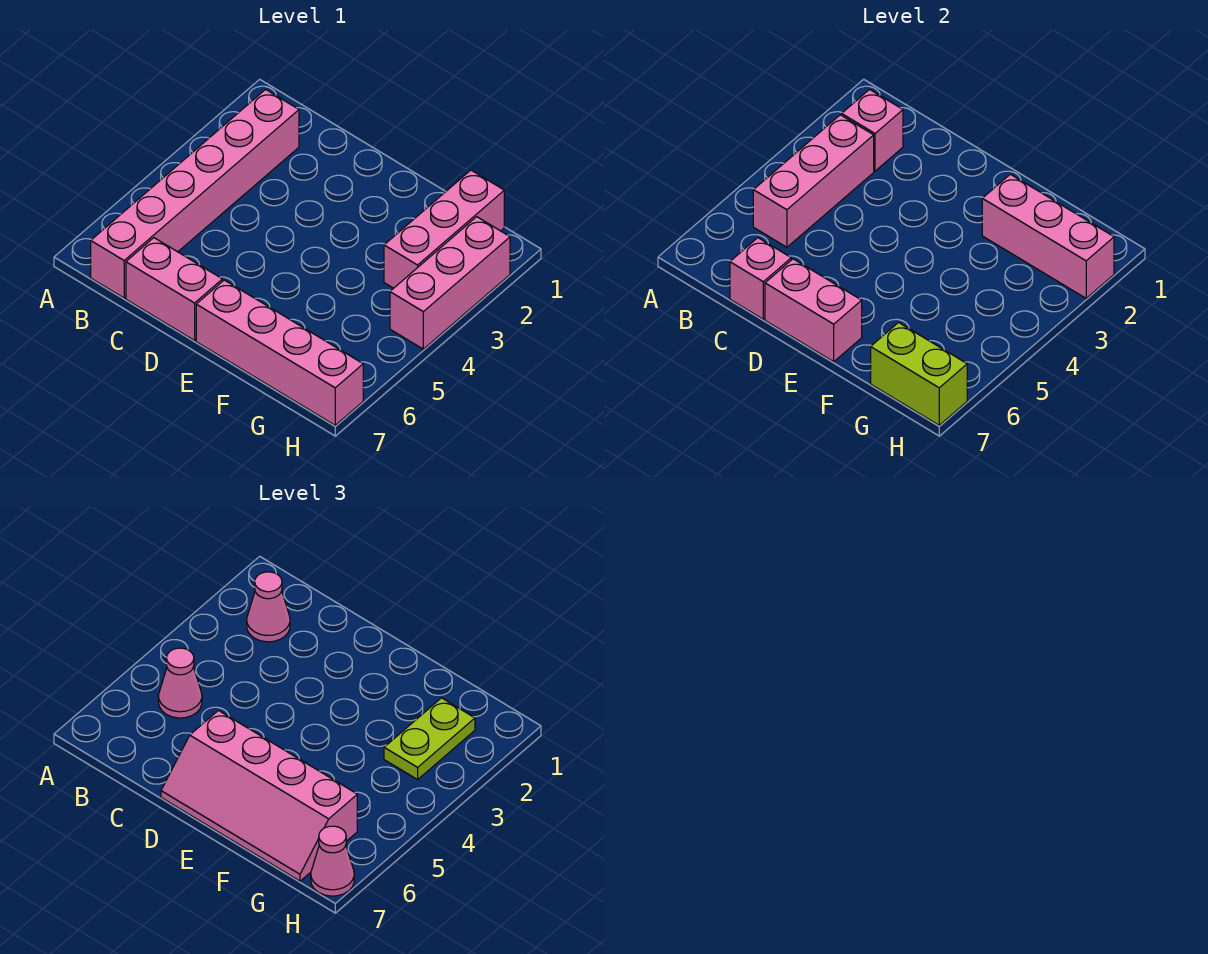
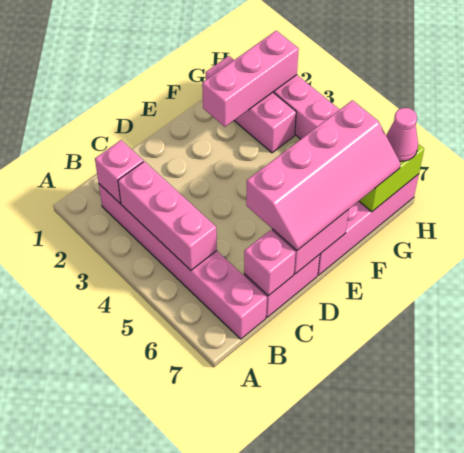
pink cone B2 level 3 -> none
pink cone B5 level 3 -> none
lime plate G2:G3 level 3 -> none

